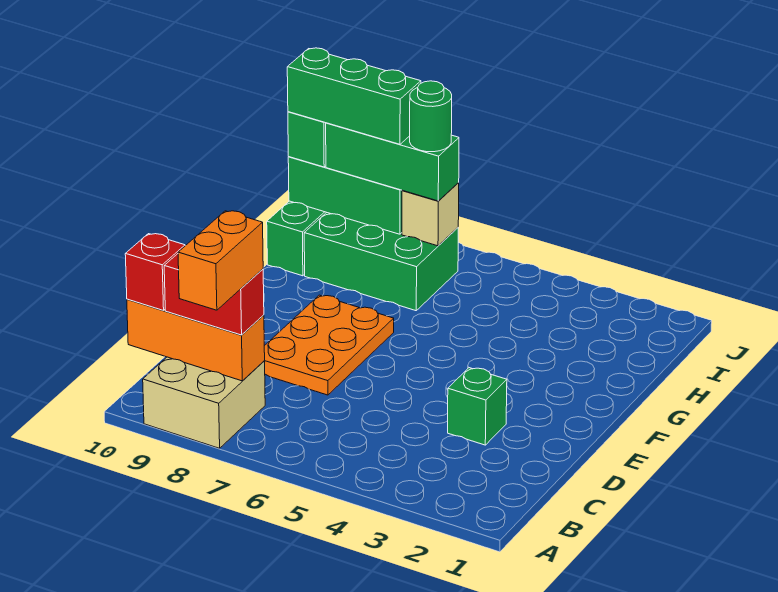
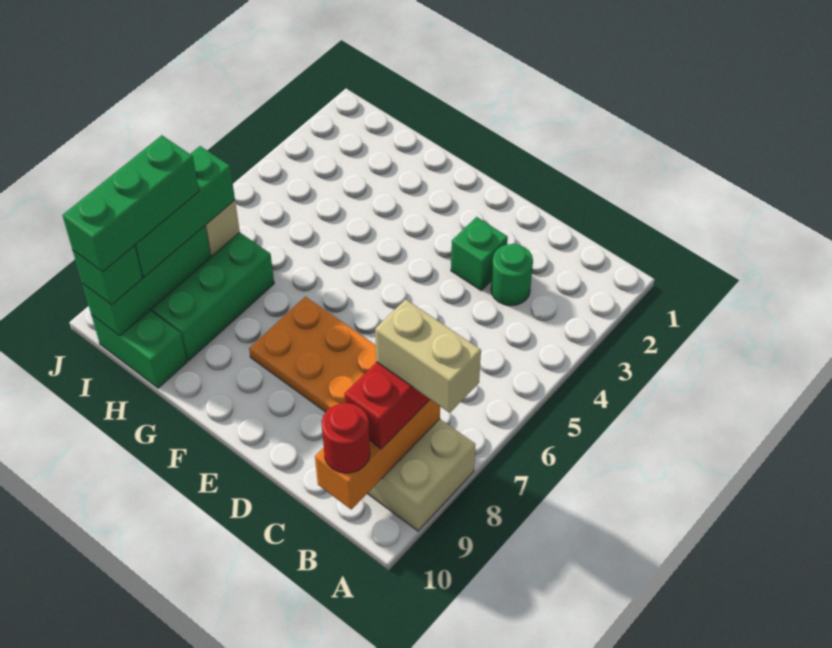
orange brick A8:B8 level 4 -> tan brick A8:B8 level 4
red brick B10 level 3 -> red round brick B10 level 3
green round brick I7 level 4 -> green round brick C3 level 1

